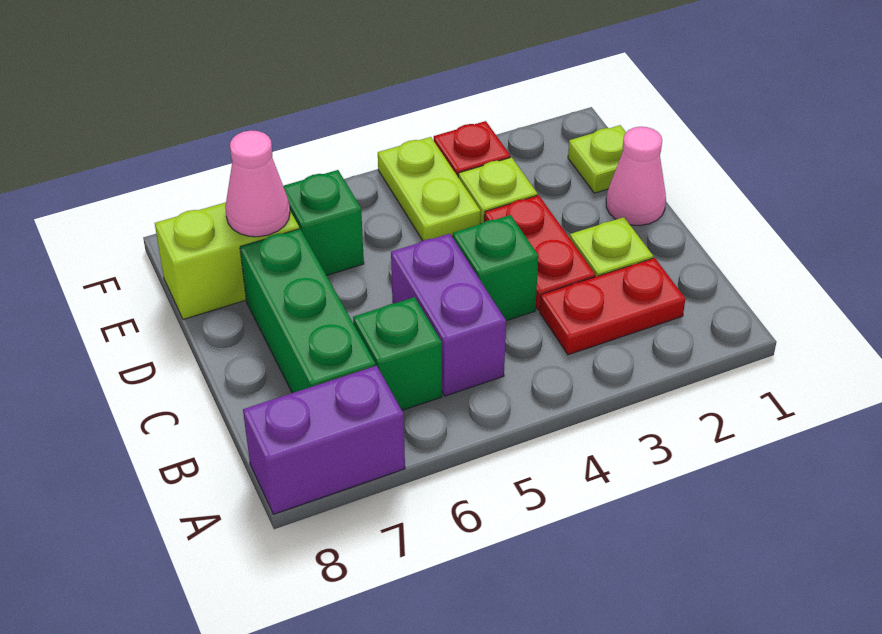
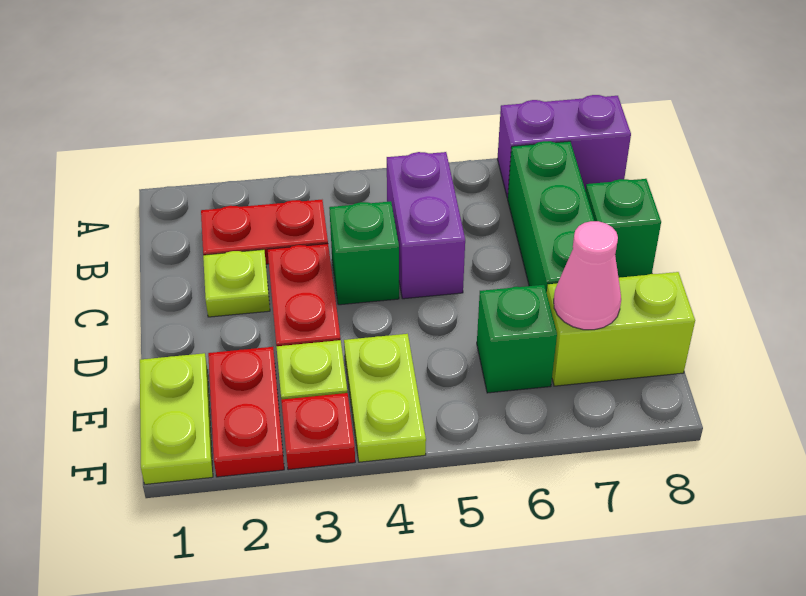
green brick B6 level 1 -> green brick C8 level 1
pink cone D1 level 1 -> none
lime plate E1 level 1 -> lime plate E1:F1 level 1
none -> red plate E2:F2 level 1

